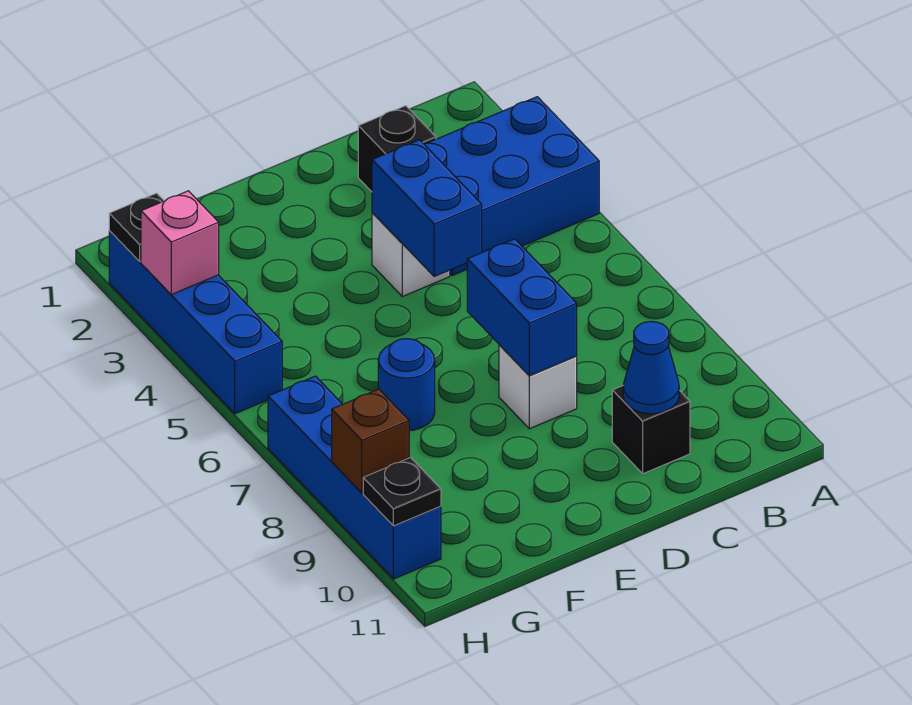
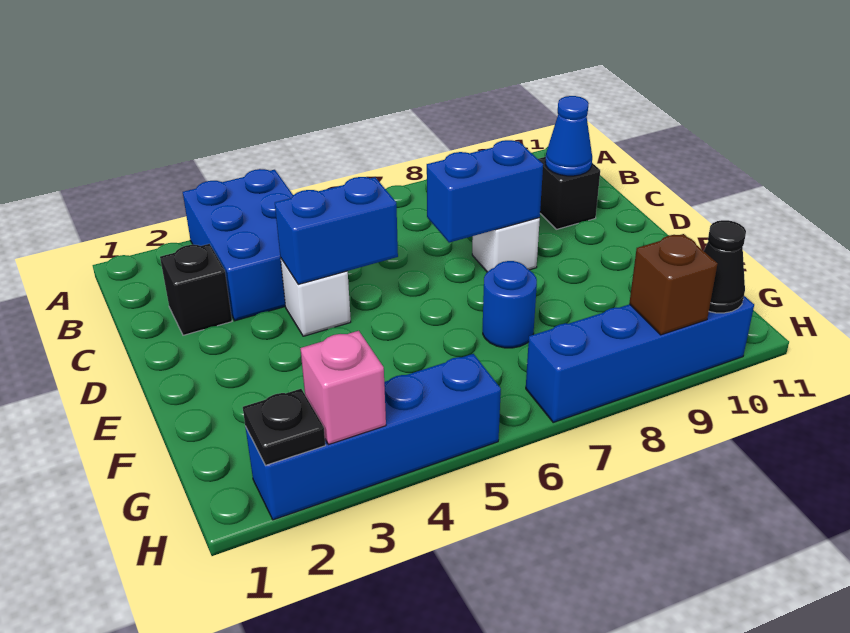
black plate H10 level 2 -> black cone H10 level 2

